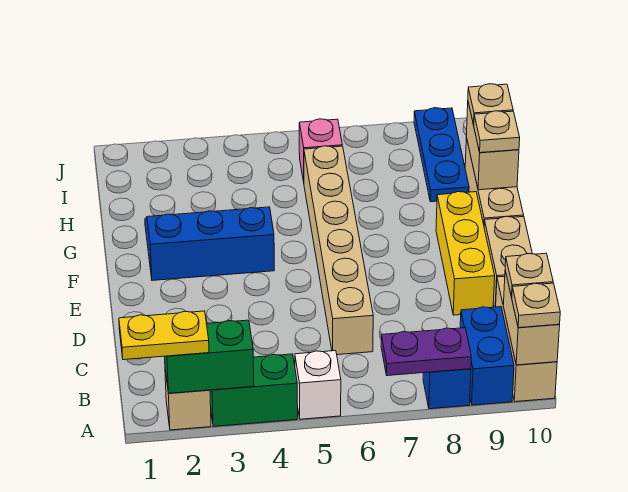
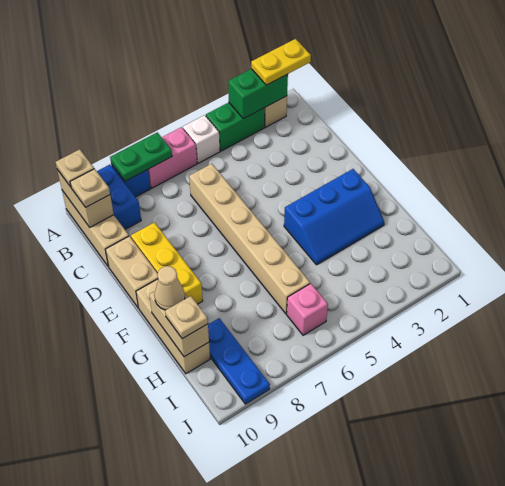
none -> pink brick A6:A7 level 1
purple plate A7:A8 level 2 -> green plate A7:A8 level 2
tan plate G10 level 3 -> tan cone G10 level 3

